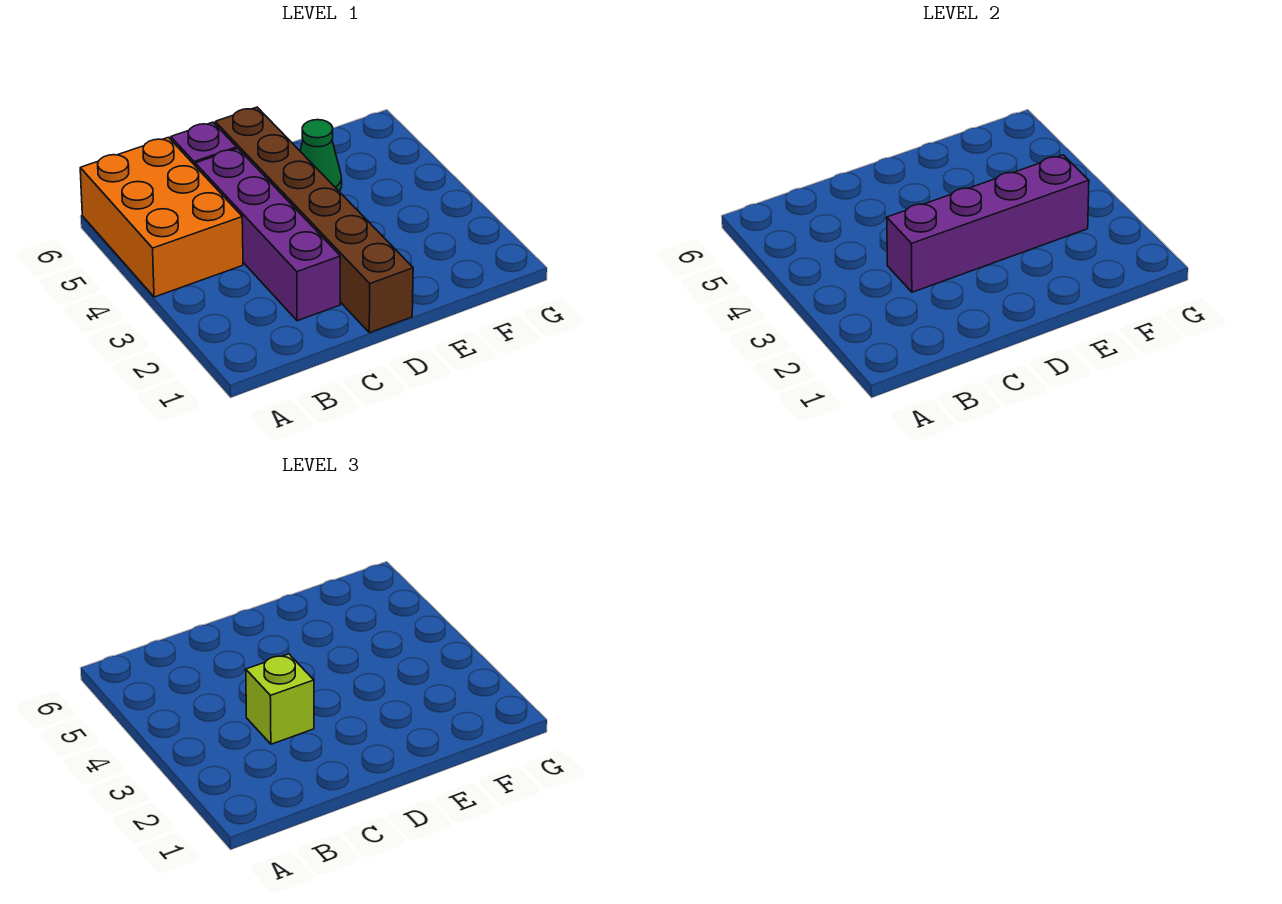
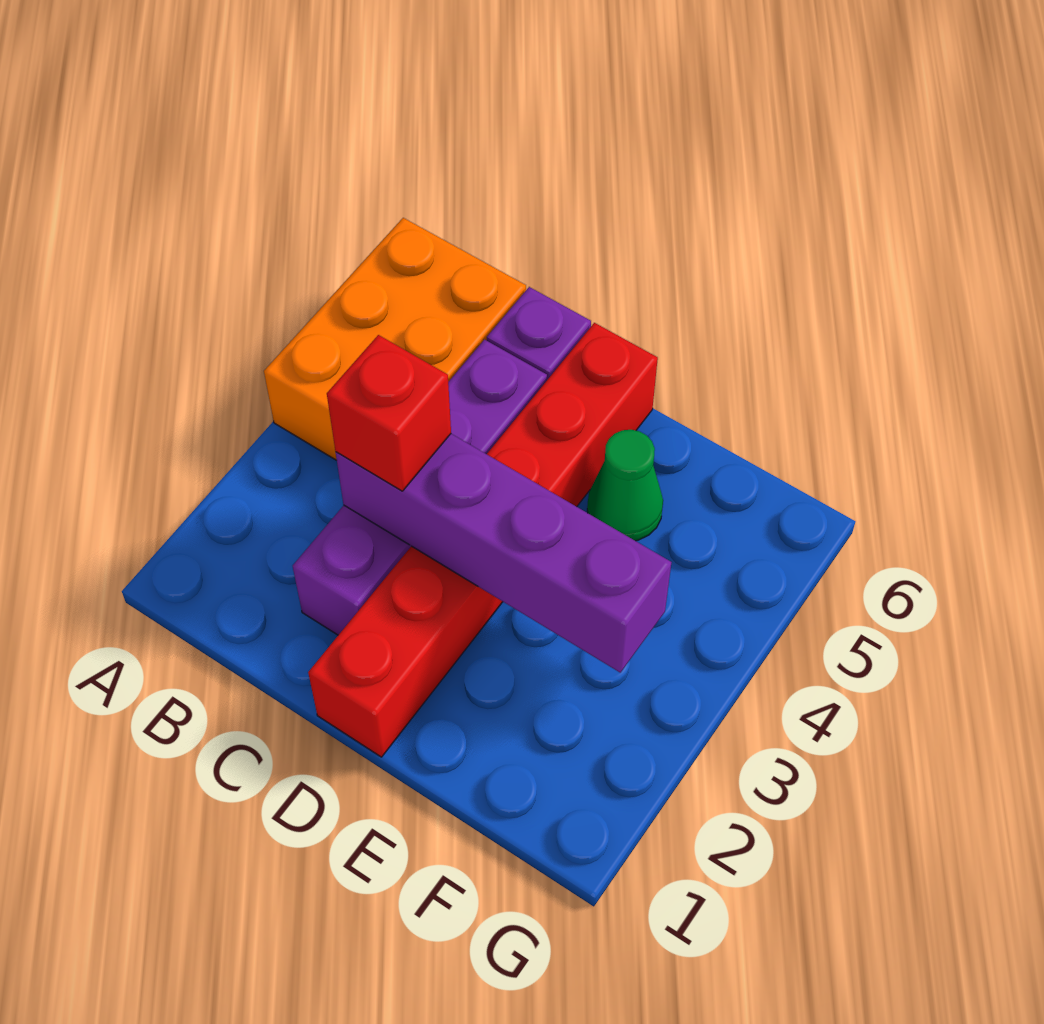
lime brick C3 level 3 -> red brick C3 level 3
brown brick D1:D6 level 1 -> red brick D1:D6 level 1

